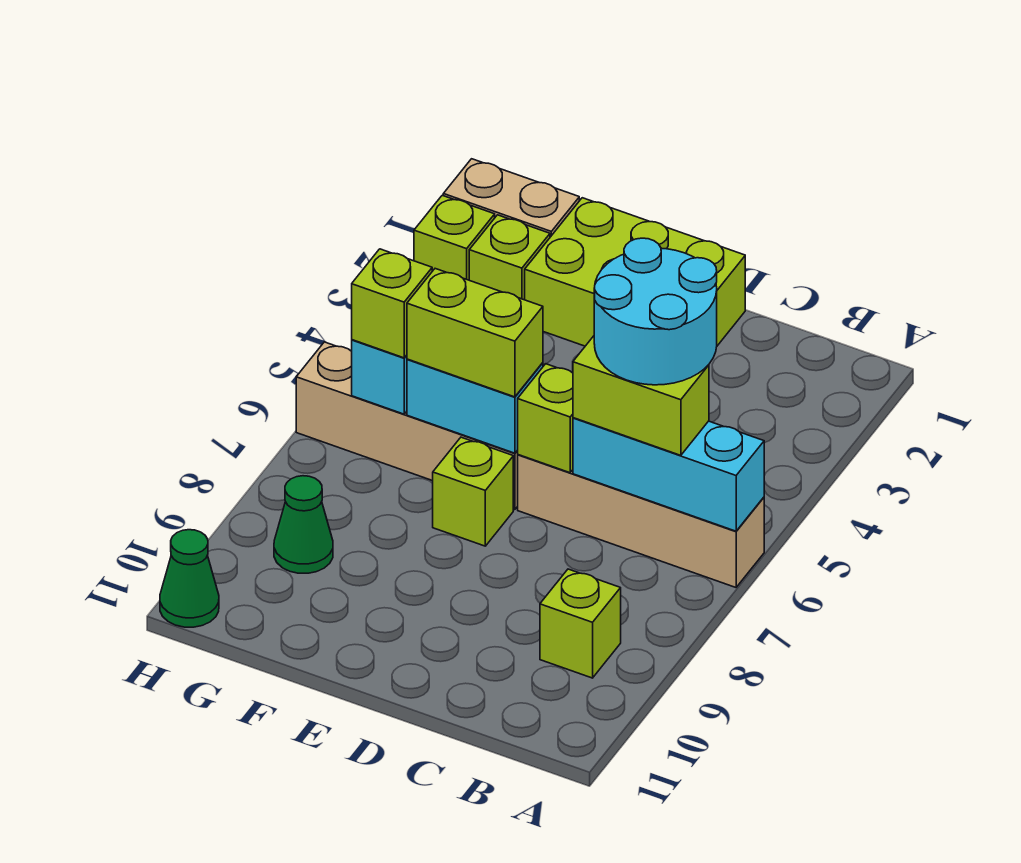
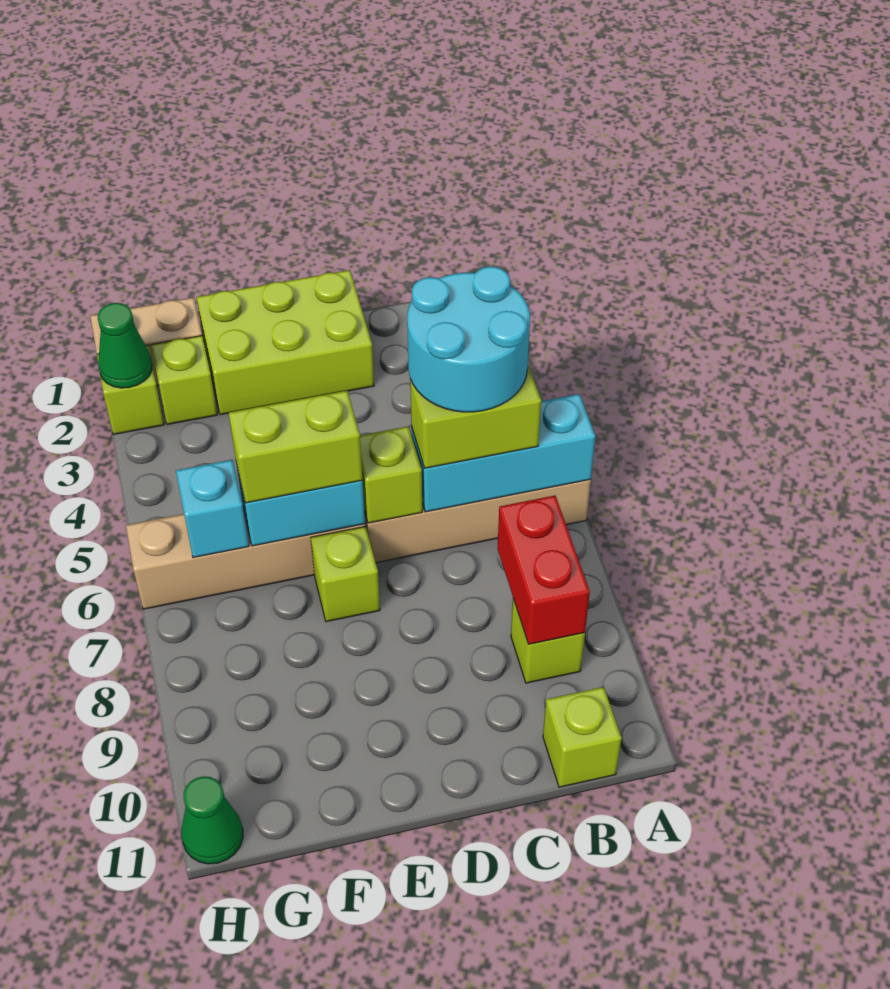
none -> red brick B8:B9 level 2
lime brick G6 level 3 -> lime brick B11 level 1
green cone G9 level 1 -> green cone H2 level 2

